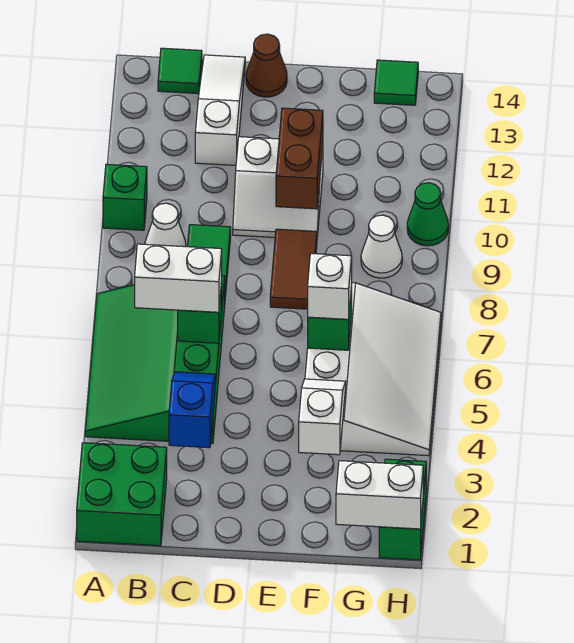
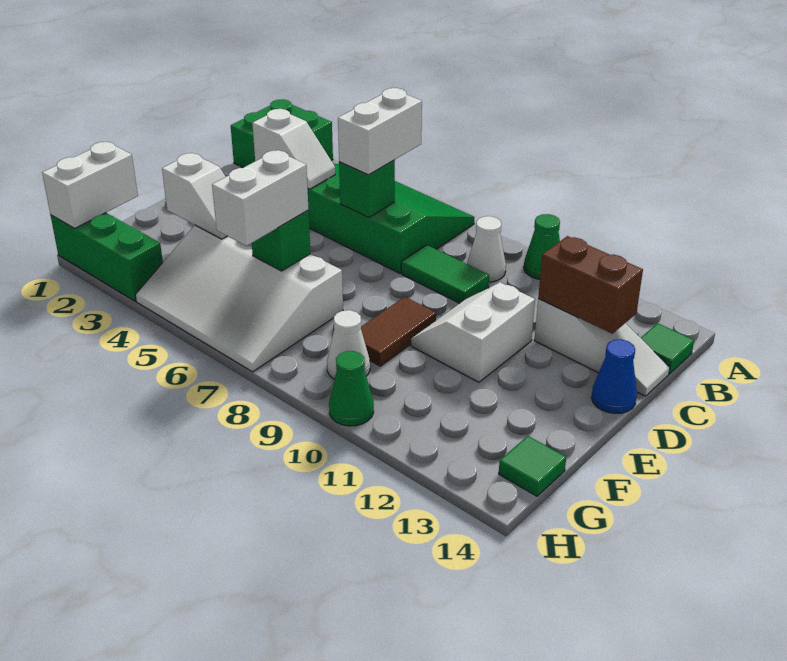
green brick A10 level 1 -> green cone A10 level 1
blue slope C3:C4 level 2 top 3 -> white slope C3:C4 level 2 top 3
brown cone D14 level 1 -> blue cone D14 level 1
brown tile E8:E9 level 1 -> brown tile E9:F9 level 1
brown brick E10:E11 level 2 -> brown brick C12:C13 level 2
white brick F6 level 3 -> white brick F6:G6 level 3
green brick H1:H2 level 1 -> green brick H1:H3 level 1

